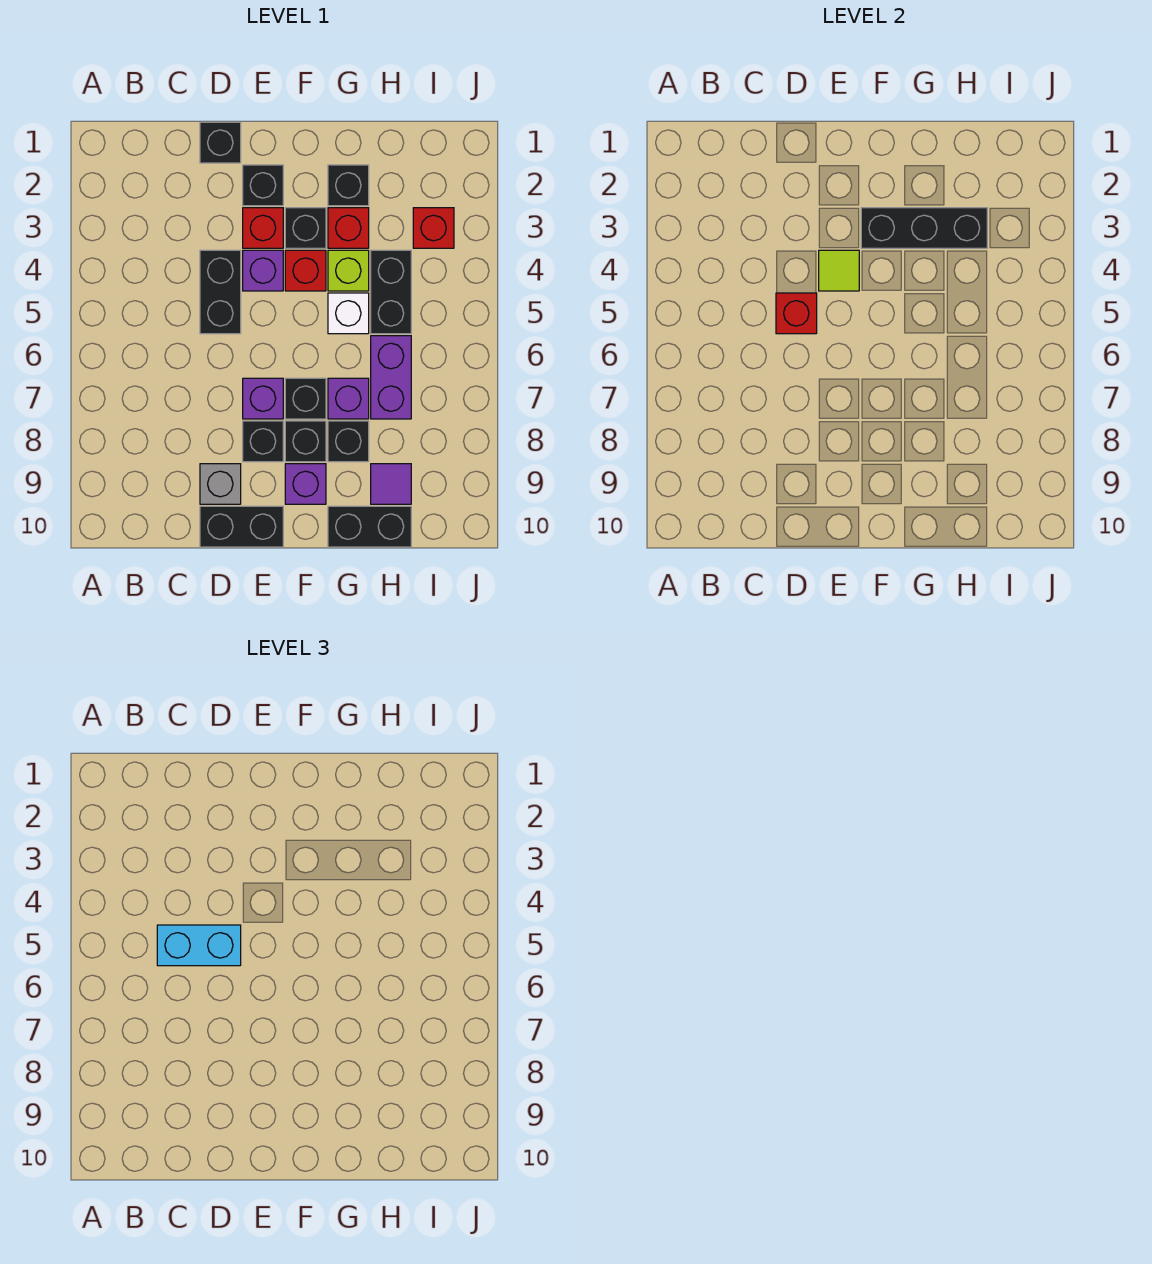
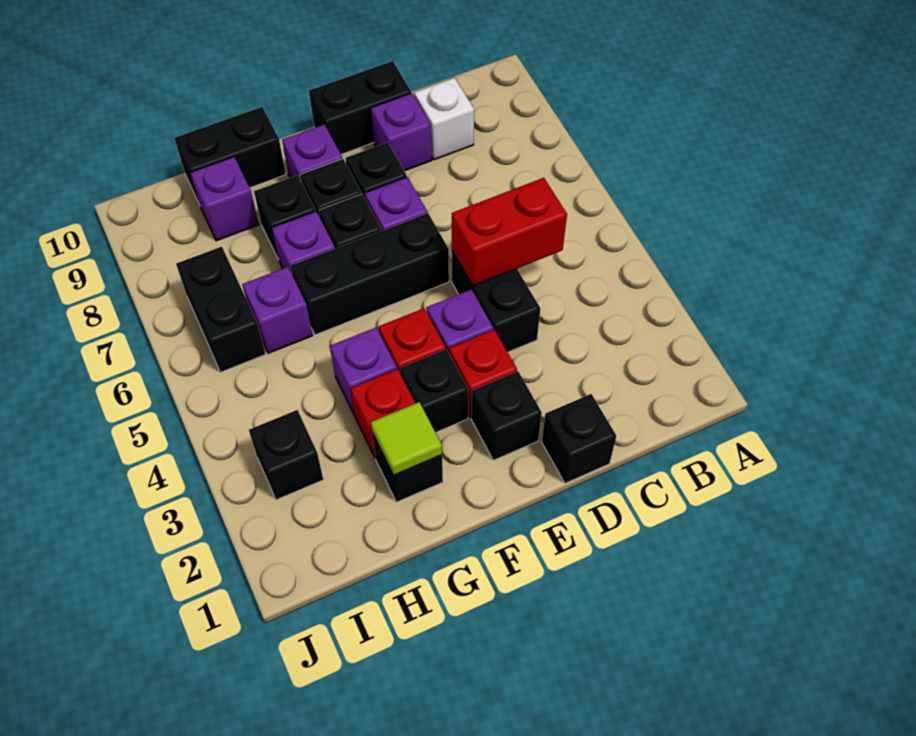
cyan brick C5:D5 level 3 -> none
red brick D5 level 2 -> red brick C5:D5 level 2
grey brick D9 level 1 -> purple brick D9 level 1
lime tile E4 level 2 -> lime tile G2 level 2
black brick F3:H3 level 2 -> black brick E6:G6 level 1
lime brick G4 level 1 -> purple brick G4 level 1
white brick G5 level 1 -> white brick C9 level 1
black brick H4:H5 level 1 -> black brick I6:I7 level 1
purple brick H6:H7 level 1 -> purple brick H6 level 1
purple tile H9 level 1 -> purple brick H9 level 1
red brick I3 level 1 -> black brick I3 level 1

